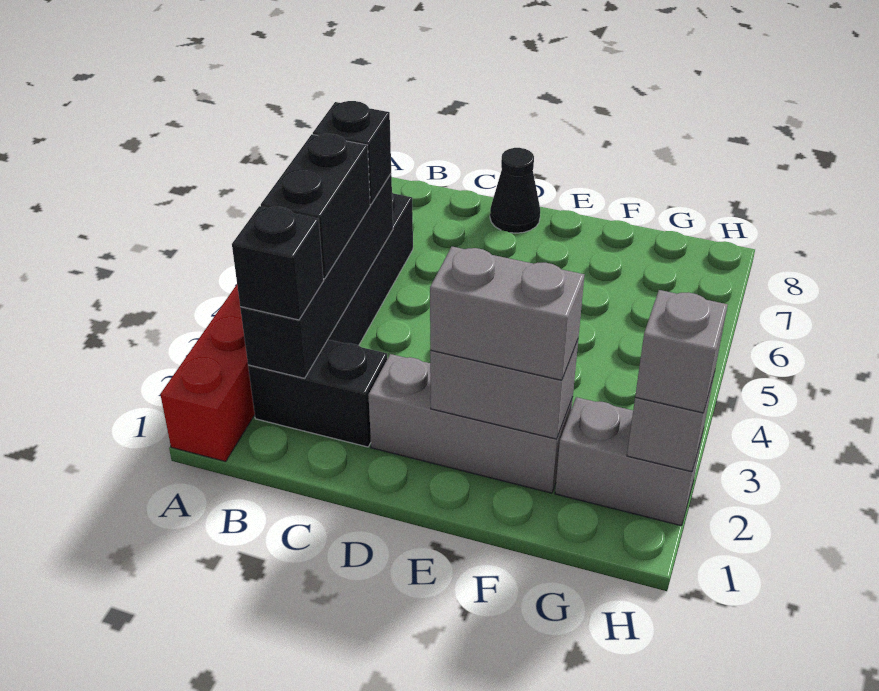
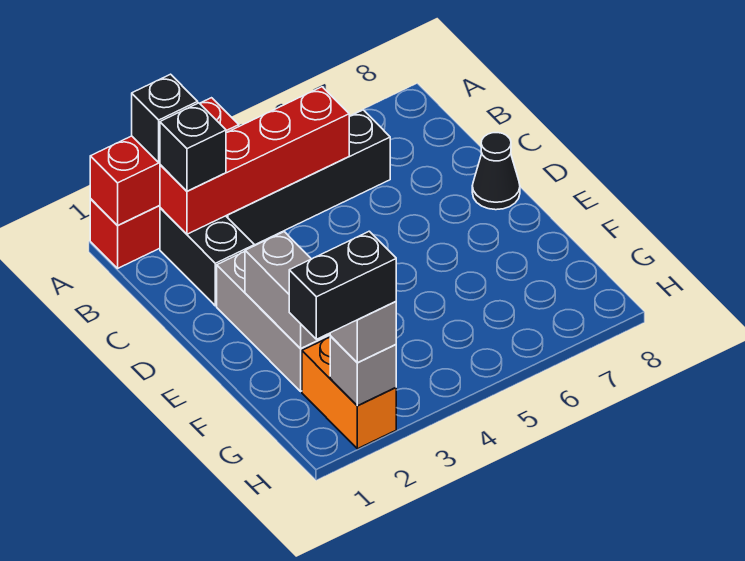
none -> red brick A1:A3 level 2
black brick B2:B5 level 2 -> red brick B2:B5 level 2
black brick B3:B4 level 3 -> black brick H1:H2 level 4
black brick B5 level 3 -> black brick A2 level 3
grey brick E2:F2 level 3 -> none
grey brick G2:H2 level 1 -> orange brick G2:H2 level 1

